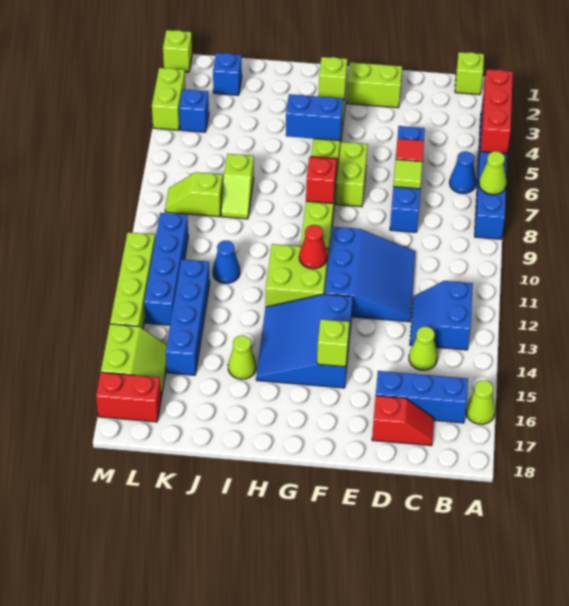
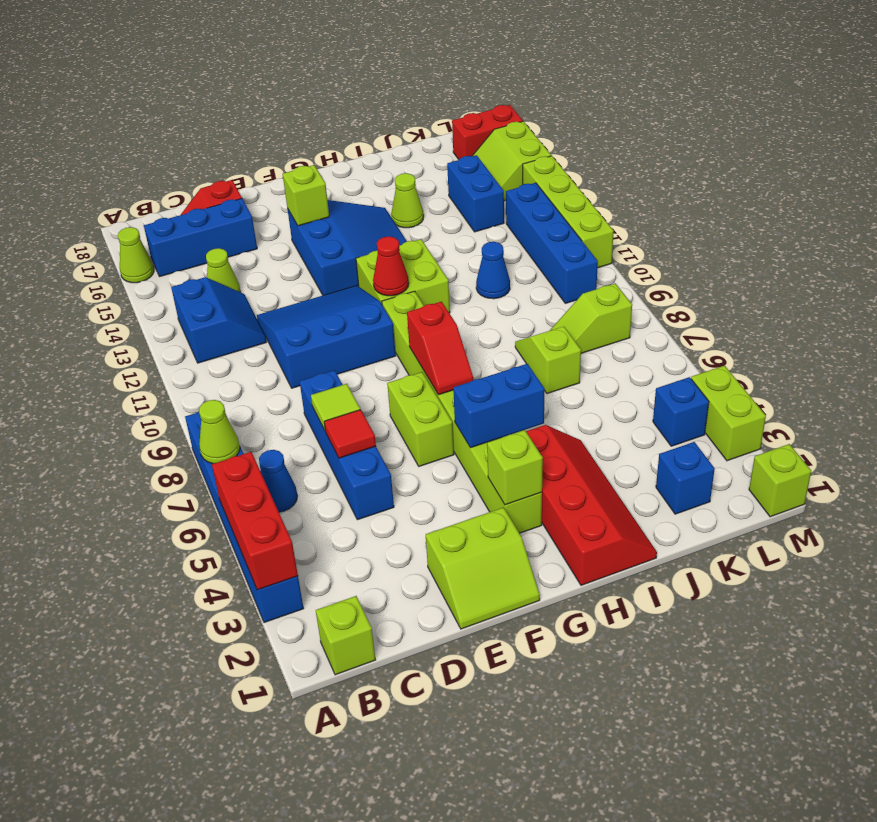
blue slope D10:F12 level 1 top F -> blue slope D10:F12 level 1 top 10
none -> red slope H1:I4 level 1 top H
lime slope K8:L8 level 1 top K -> lime slope K8:L8 level 1 top L
blue brick K12:K15 level 1 -> blue brick K14:K15 level 1

